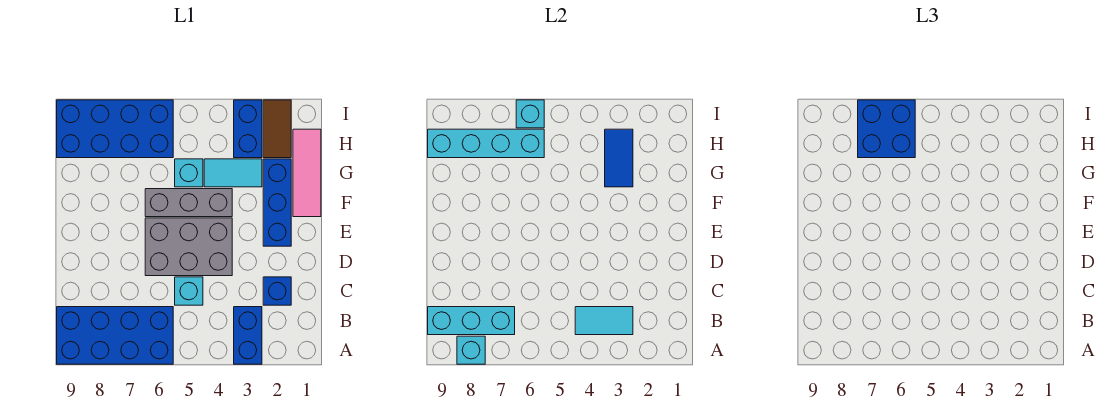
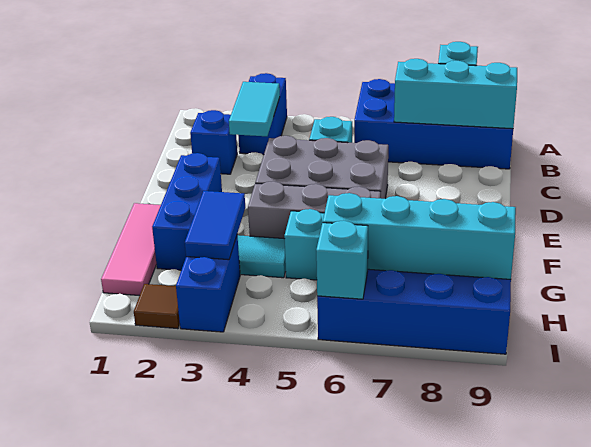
cyan tile B3:B4 level 2 -> cyan tile B3:C3 level 2
brown tile H2:I2 level 1 -> brown tile I2 level 1
blue brick H6:I7 level 3 -> none

